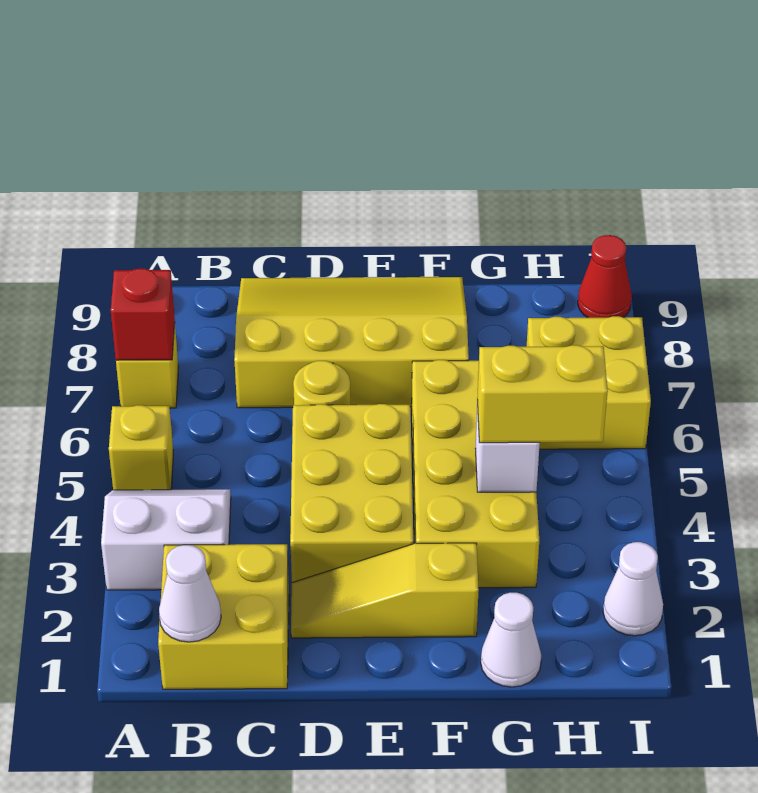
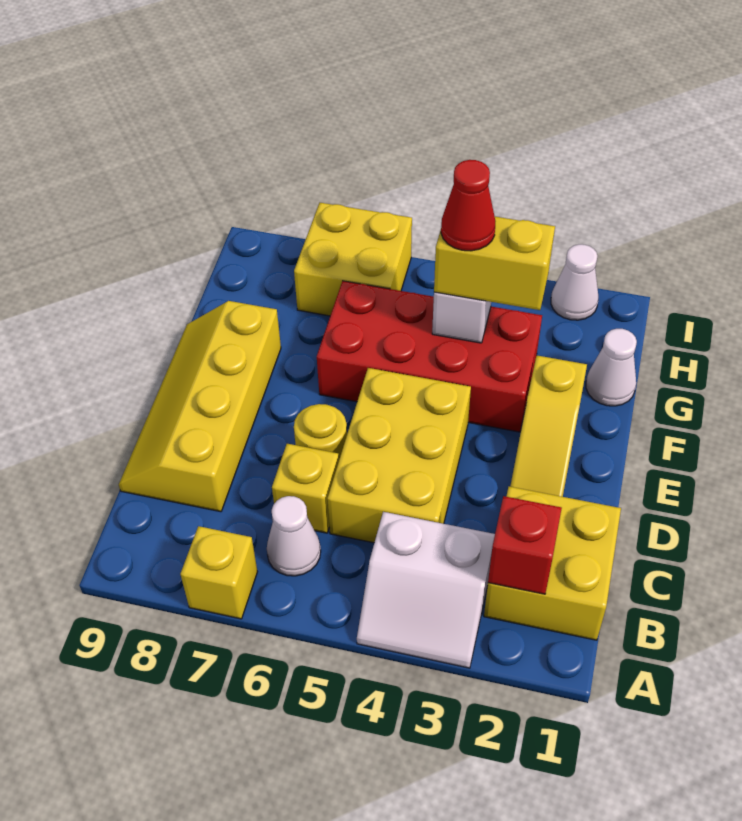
white slope A3:B4 level 1 top 3 -> white slope A3:B4 level 1 top B
yellow brick A5 level 1 -> yellow brick C6 level 1
red brick A7 level 2 -> red brick B2 level 2
white cone B1 level 2 -> white cone B6 level 1
yellow slope C7:F9 level 1 top 7 -> yellow slope C8:F9 level 1 top 8
yellow brick D3:E5 level 1 -> yellow brick C4:E5 level 1
yellow brick F3:G6 level 1 -> red brick F3:G6 level 1
yellow brick G4:H4 level 3 -> yellow brick G3:G4 level 3
red cone I9 level 1 -> red cone G4 level 4

